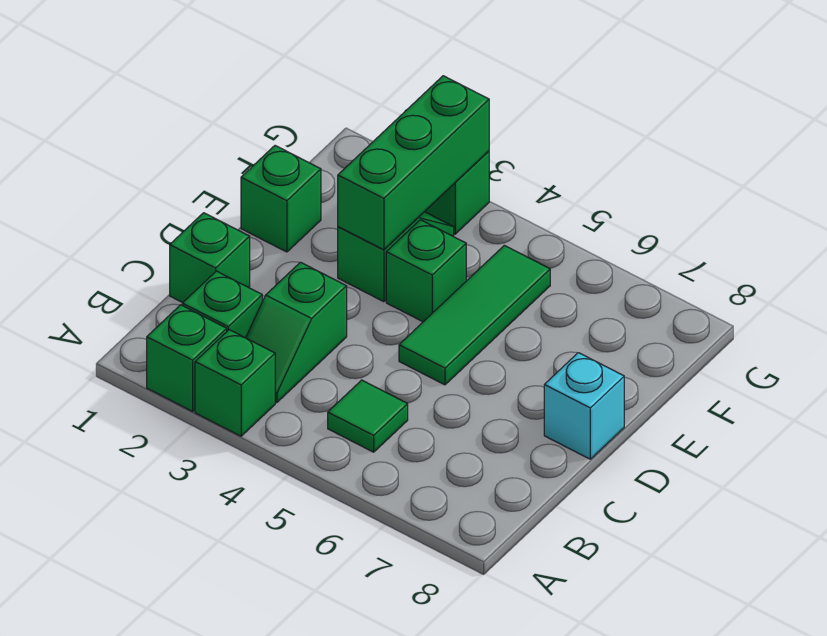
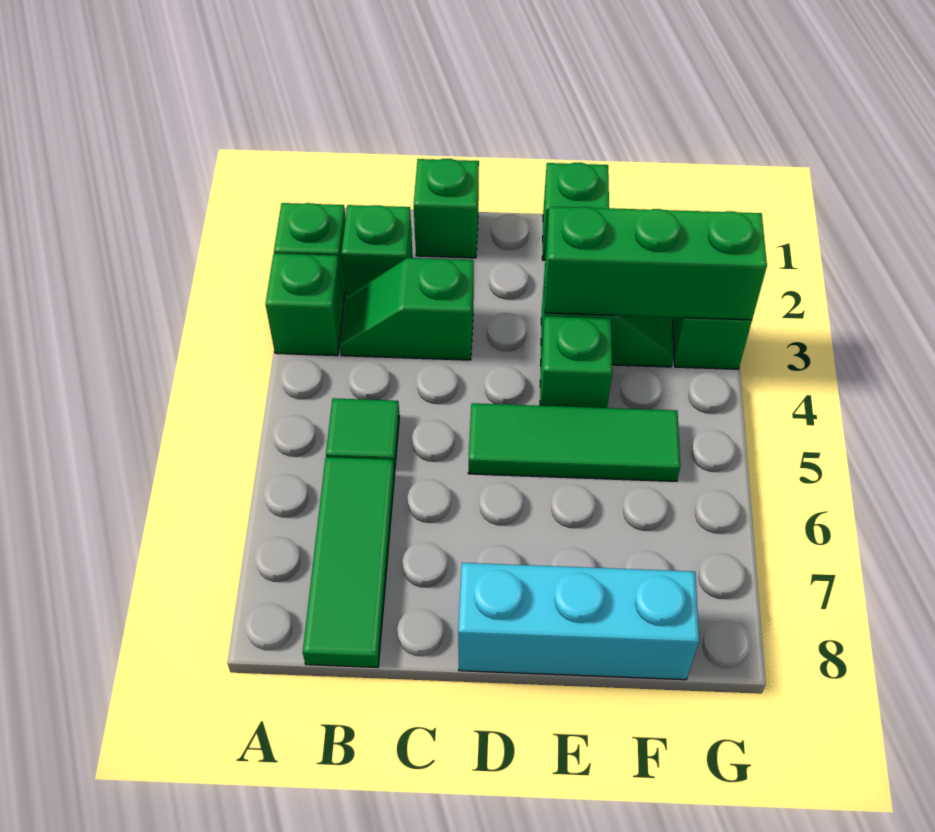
none -> green tile B6:B8 level 1
cyan brick D8 level 1 -> cyan brick D8:F8 level 1

